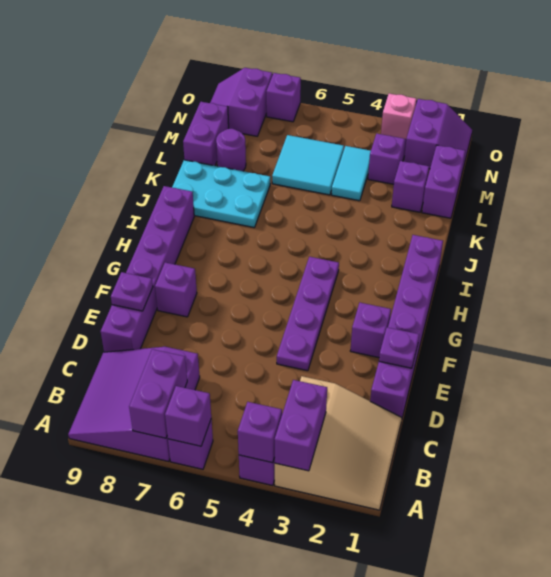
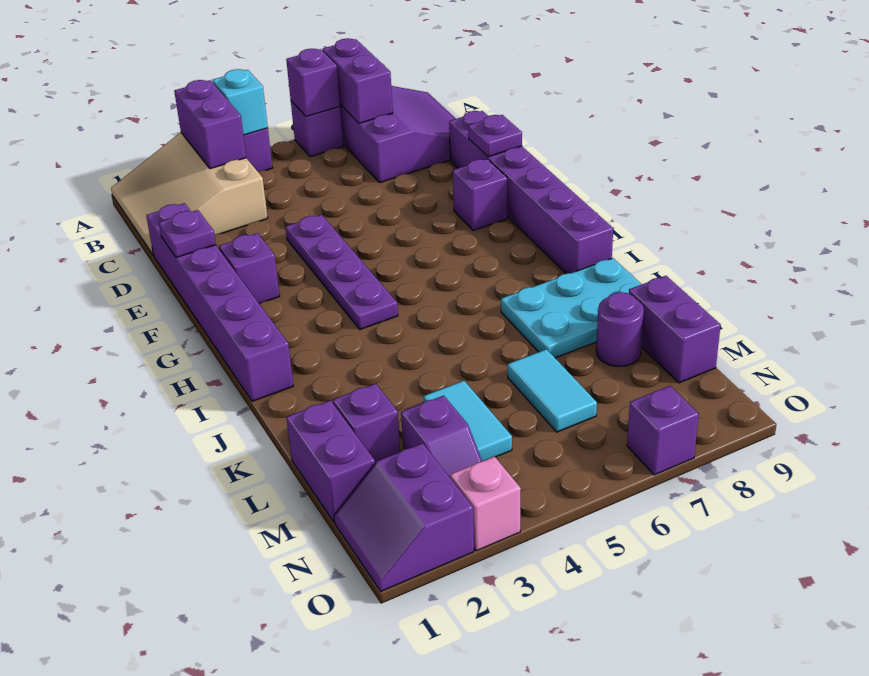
purple brick A4 level 2 -> cyan brick A4 level 2
cyan tile L5:M6 level 1 -> cyan tile L6:M6 level 1
purple slope N8:O9 level 1 top 8 -> none

